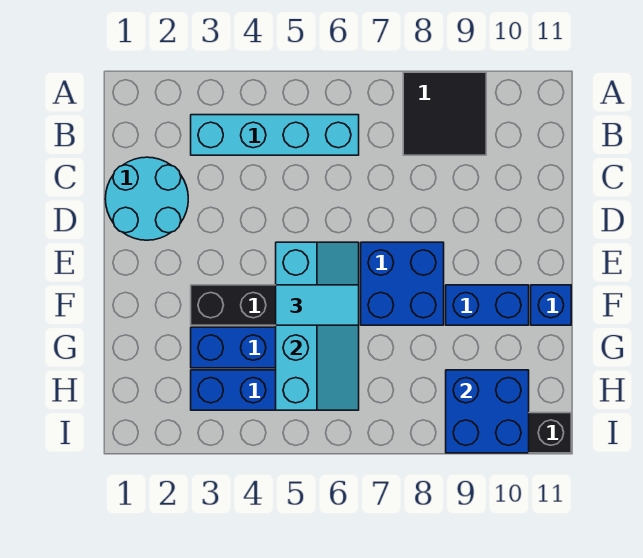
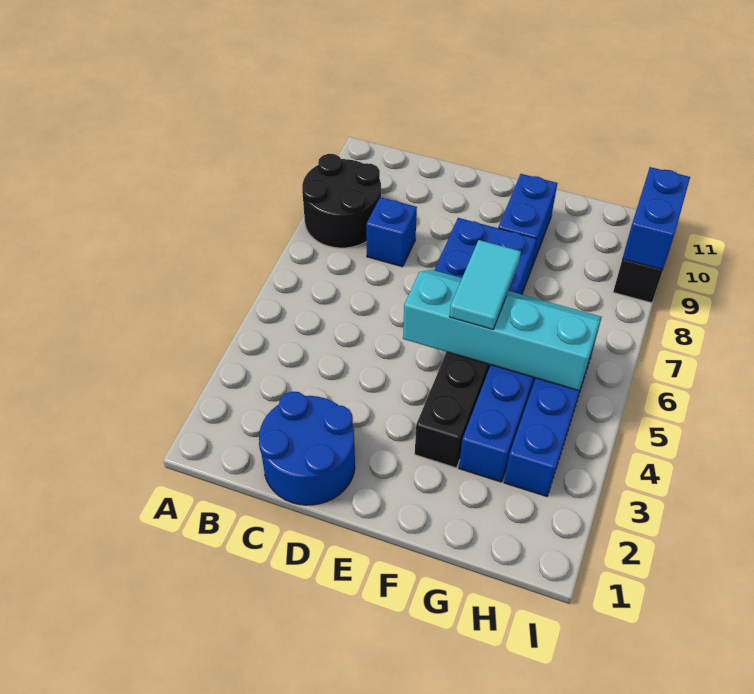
black tile A8:B9 level 1 -> black round brick A8:B9 level 1
cyan brick B3:B6 level 1 -> none
cyan round brick C1:D2 level 1 -> blue round brick C1:D2 level 1
blue brick F11 level 1 -> blue brick C8 level 1
blue brick H9:I10 level 2 -> blue brick I9:I10 level 2

